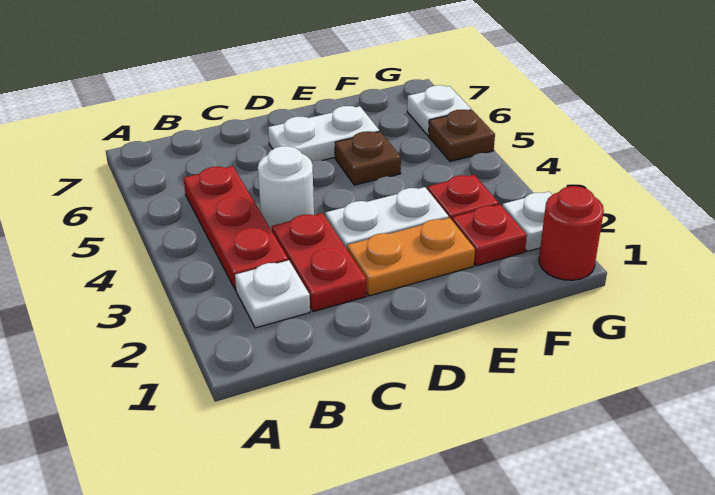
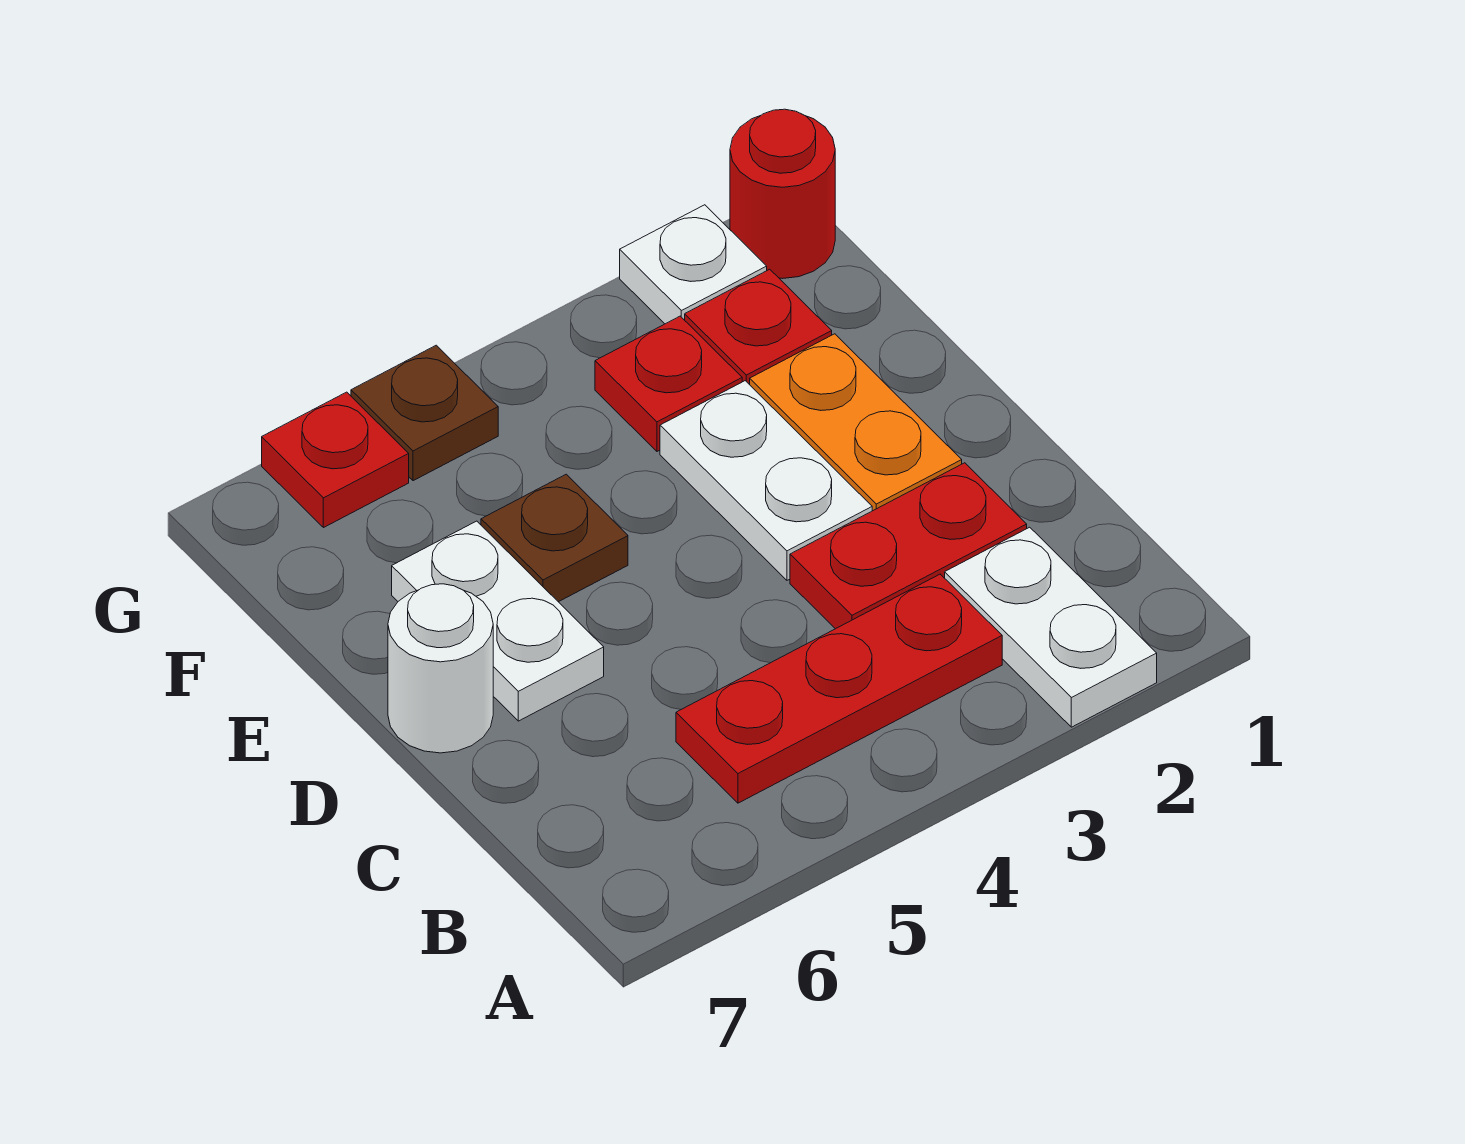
white plate B2 level 1 -> white plate A2:B2 level 1
white round brick C4 level 1 -> white round brick D7 level 1
white plate G6 level 1 -> red plate G6 level 1

